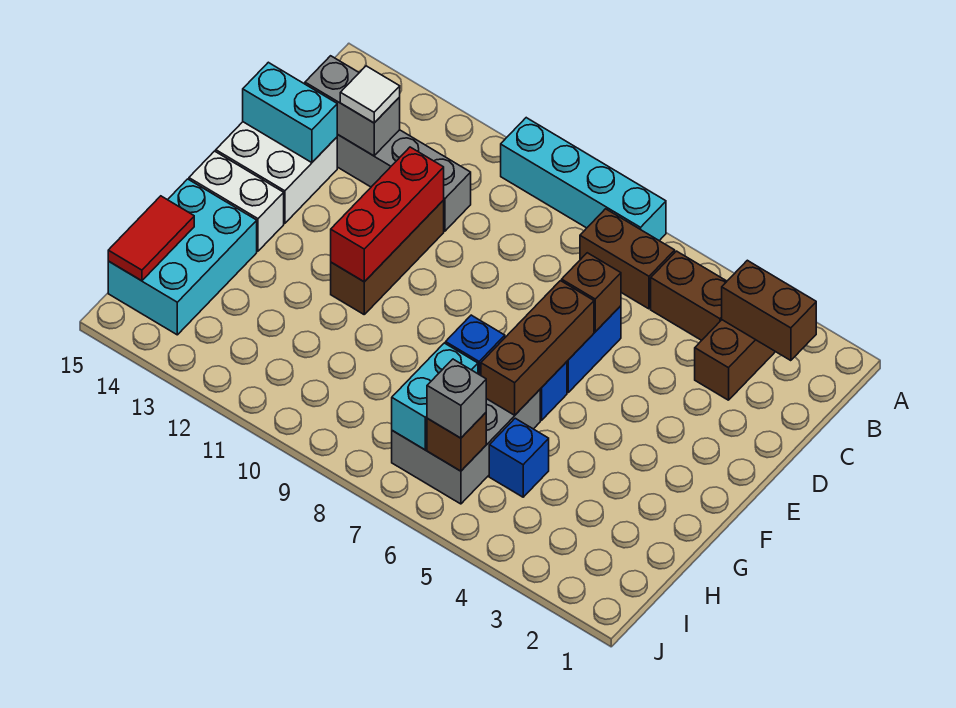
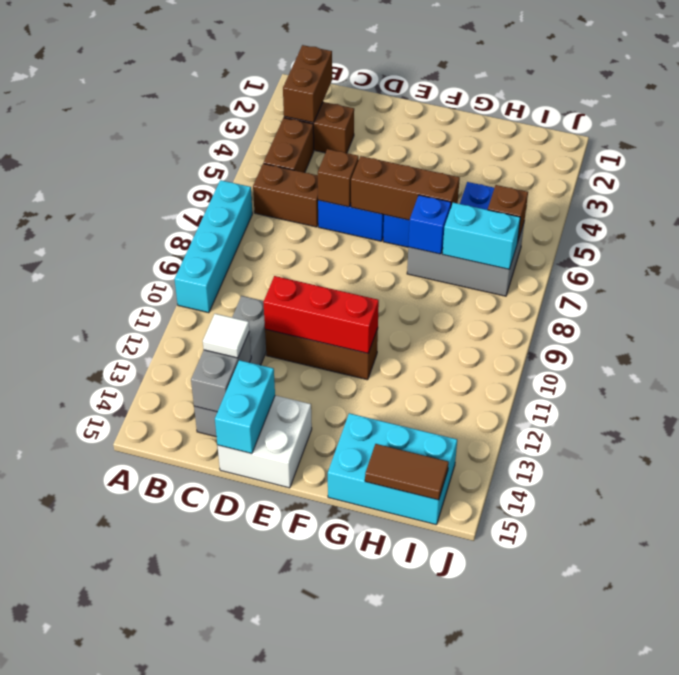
brown brick B6:B7 level 1 -> brown brick B6:C6 level 1
white brick F14:F15 level 1 -> none
red tile H15:I15 level 2 -> brown tile H15:I15 level 2
grey brick I6 level 3 -> none

